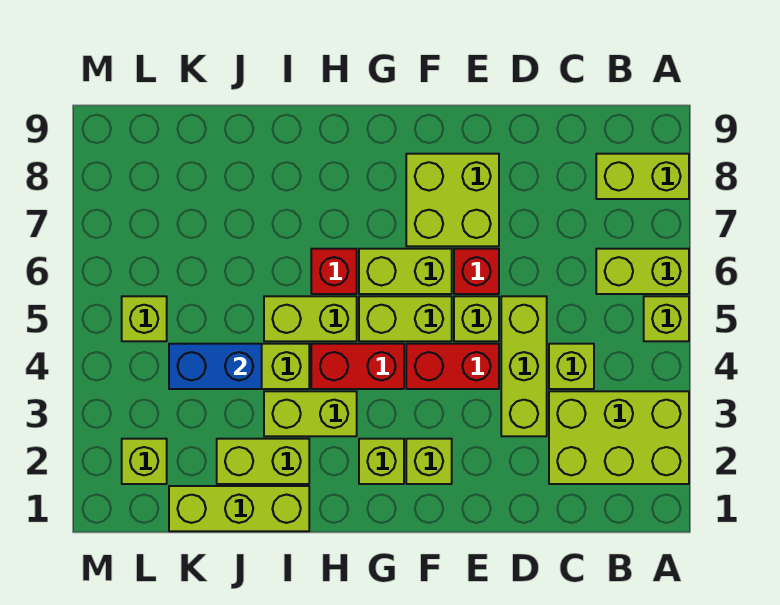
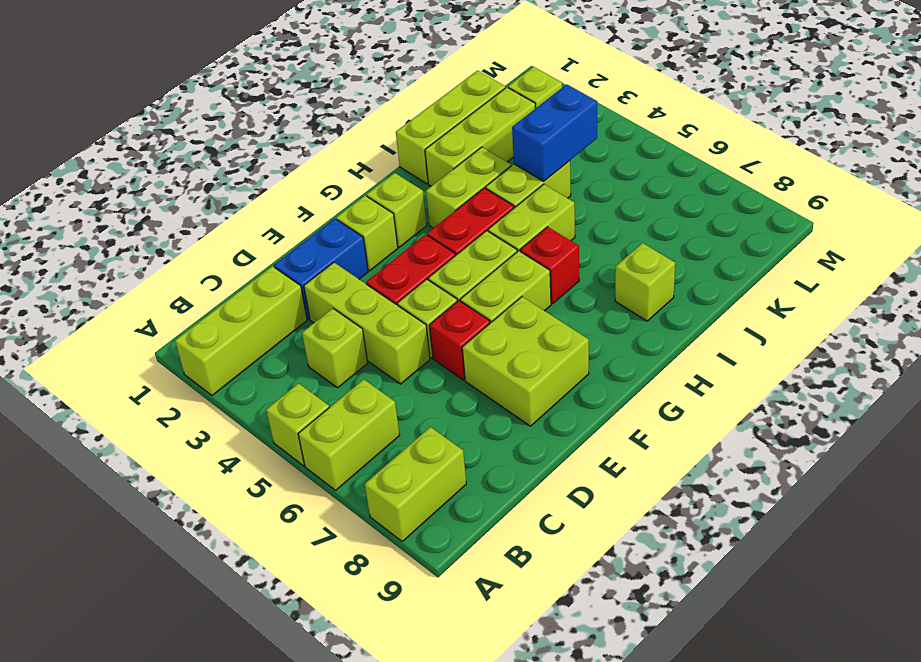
lime brick A2:C3 level 1 -> lime brick A2:C2 level 1
none -> blue brick D2:E2 level 1
lime brick I2:J2 level 1 -> lime brick I2:K2 level 1
lime brick L5 level 1 -> lime brick I8 level 1

